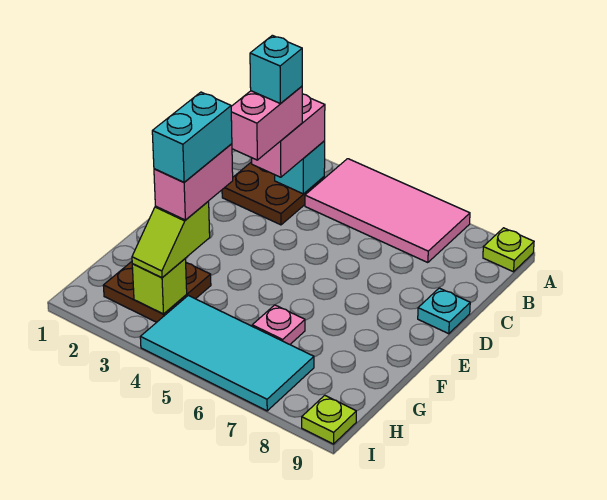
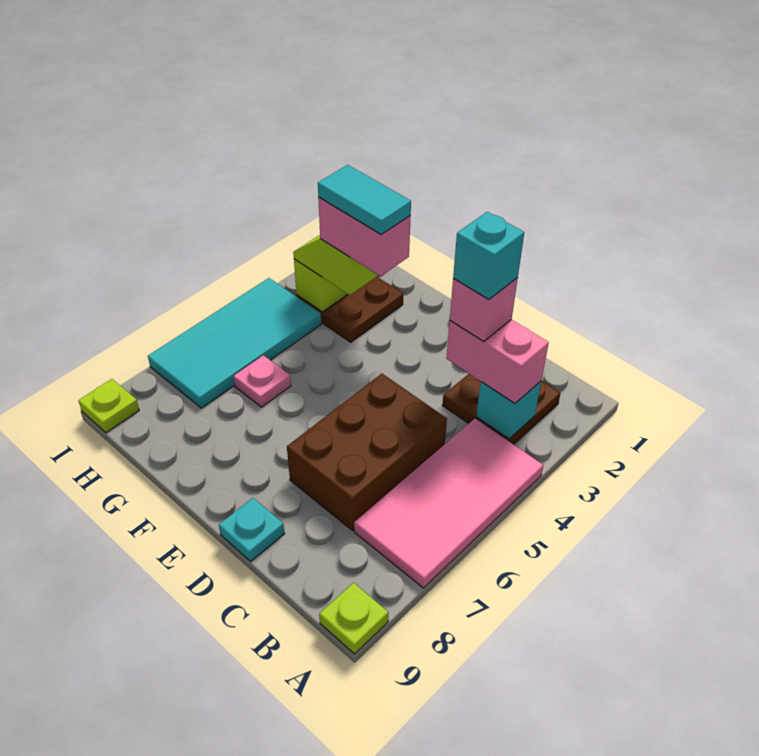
pink brick C3:D3 level 4 -> pink brick C3 level 4
none -> brown brick C5:D7 level 1
cyan brick F3:G3 level 5 -> cyan tile F3:G3 level 5

